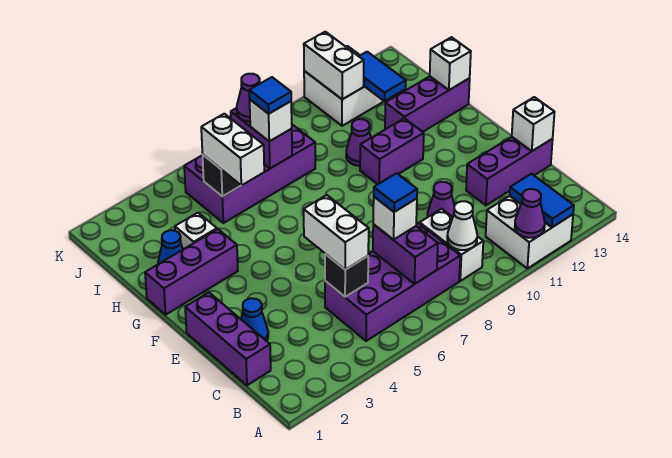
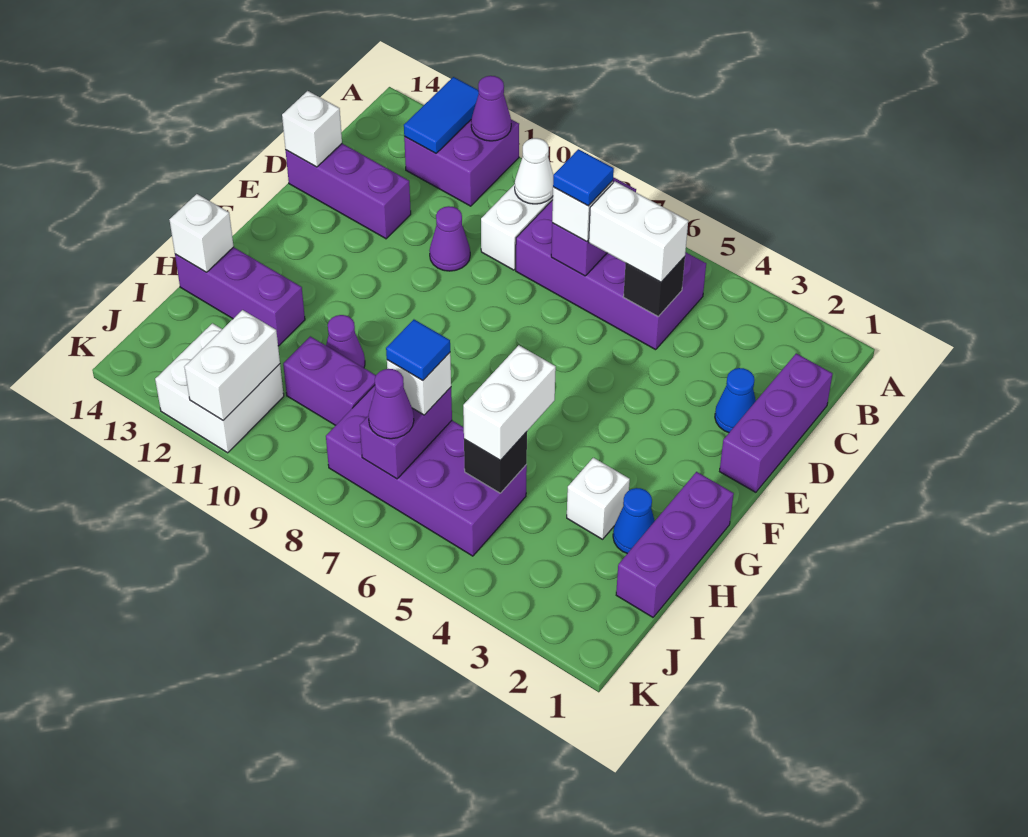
white brick A11:B12 level 1 -> purple brick A11:B12 level 1
white brick C5:D5 level 3 -> white brick C5:C6 level 3
purple brick G1:G3 level 1 -> purple brick G1:I1 level 1
purple brick G10:G11 level 1 -> purple brick I9:I10 level 1
blue tile I12:J12 level 2 -> none

